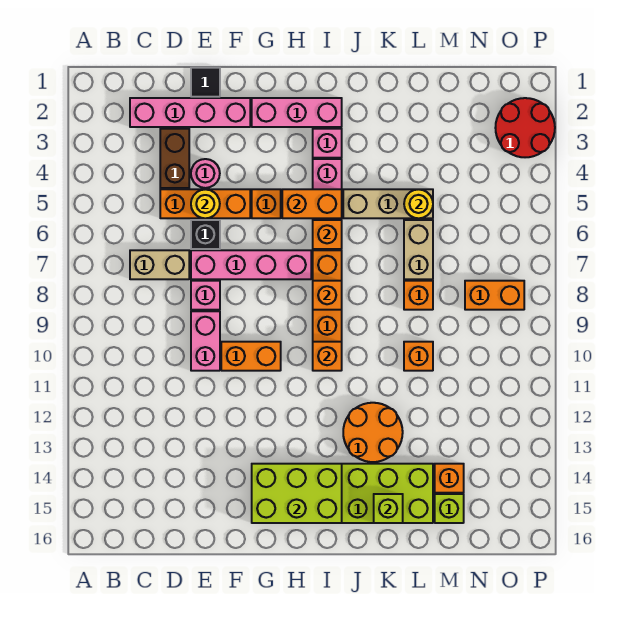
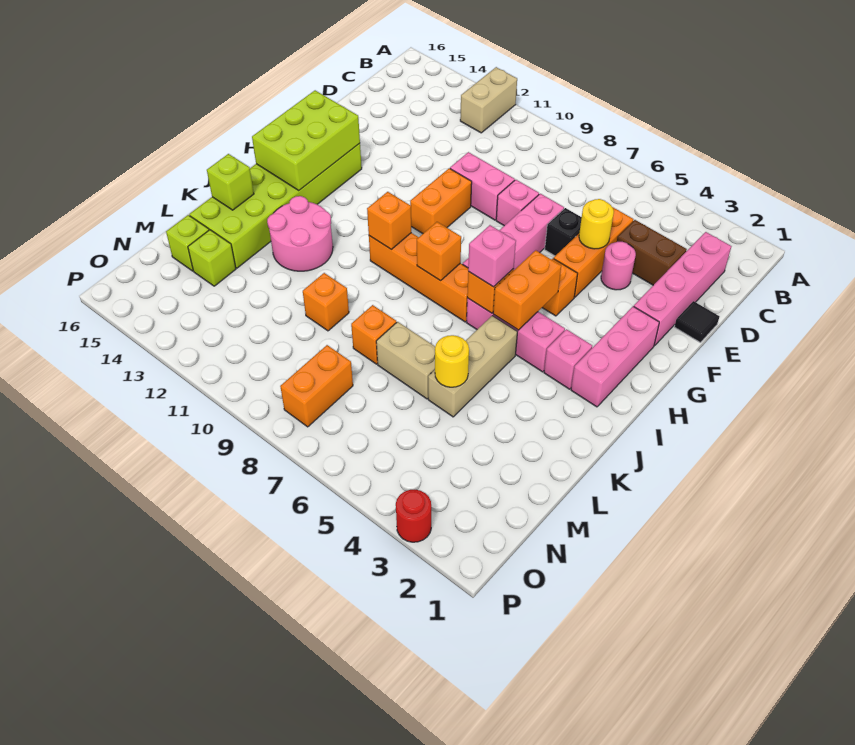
tan brick C7:D7 level 1 -> tan brick A12:B12 level 1
none -> pink brick I6 level 3
orange round brick J12:K13 level 1 -> pink round brick J12:K13 level 1
orange brick M14 level 1 -> lime brick M14 level 1
red round brick O2:P3 level 1 -> red round brick P3 level 1

